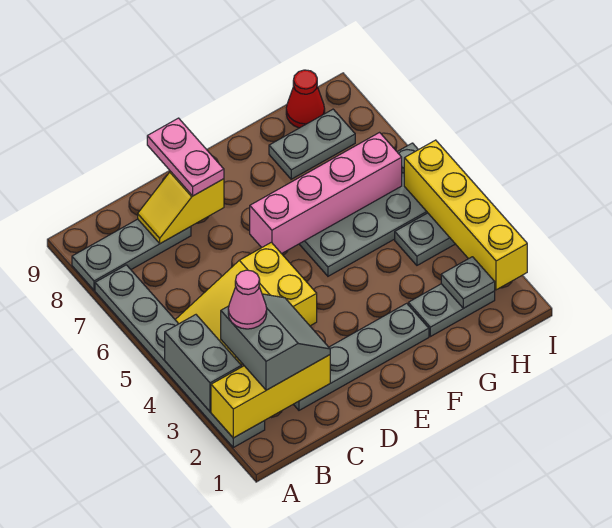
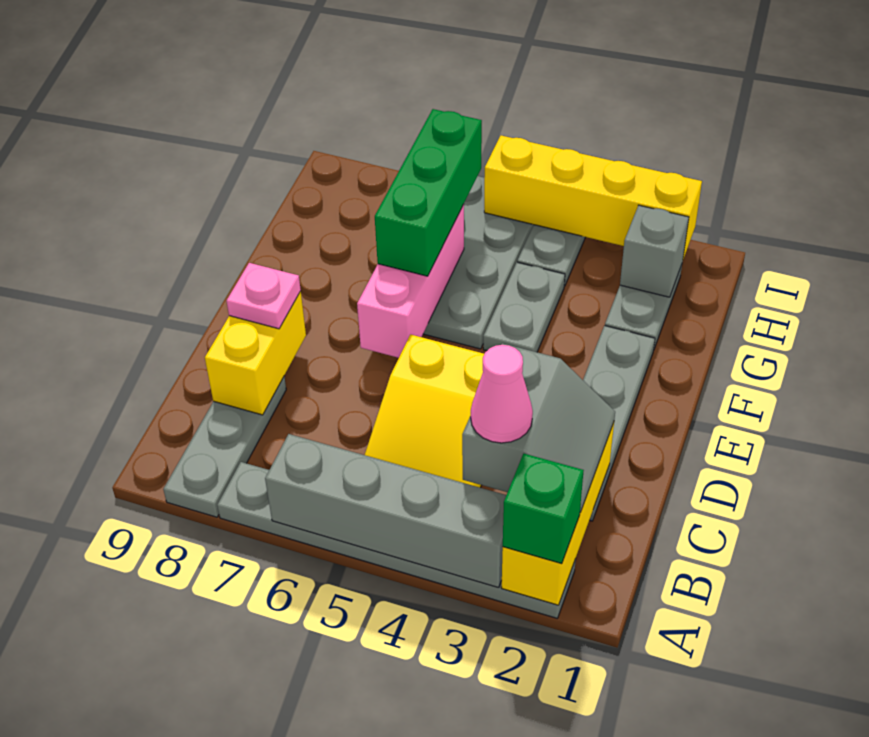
none -> green brick A2 level 3
grey brick A3:A4 level 2 -> grey brick A3:A6 level 2
grey slope B2:C3 level 3 top B -> grey slope B2:C3 level 3 top 3
yellow slope C8:D8 level 2 top D -> yellow brick C8:D8 level 2
pink plate D8:D9 level 3 -> pink plate D8 level 3
pink brick E6:H6 level 2 -> pink brick E6:G6 level 2
none -> green brick F6:H6 level 3
grey plate G8:H8 level 1 -> grey plate F4:G4 level 1
grey plate H2 level 2 -> grey brick H2 level 2
red cone H9 level 1 -> none

